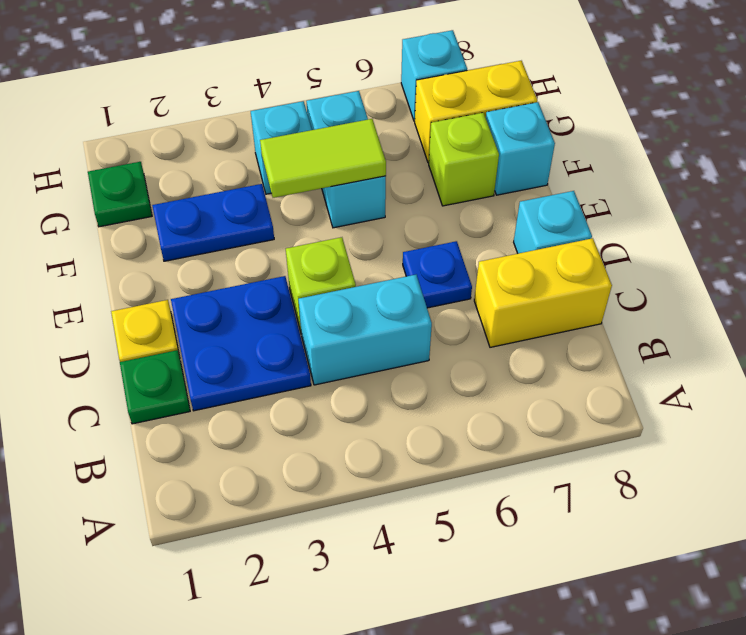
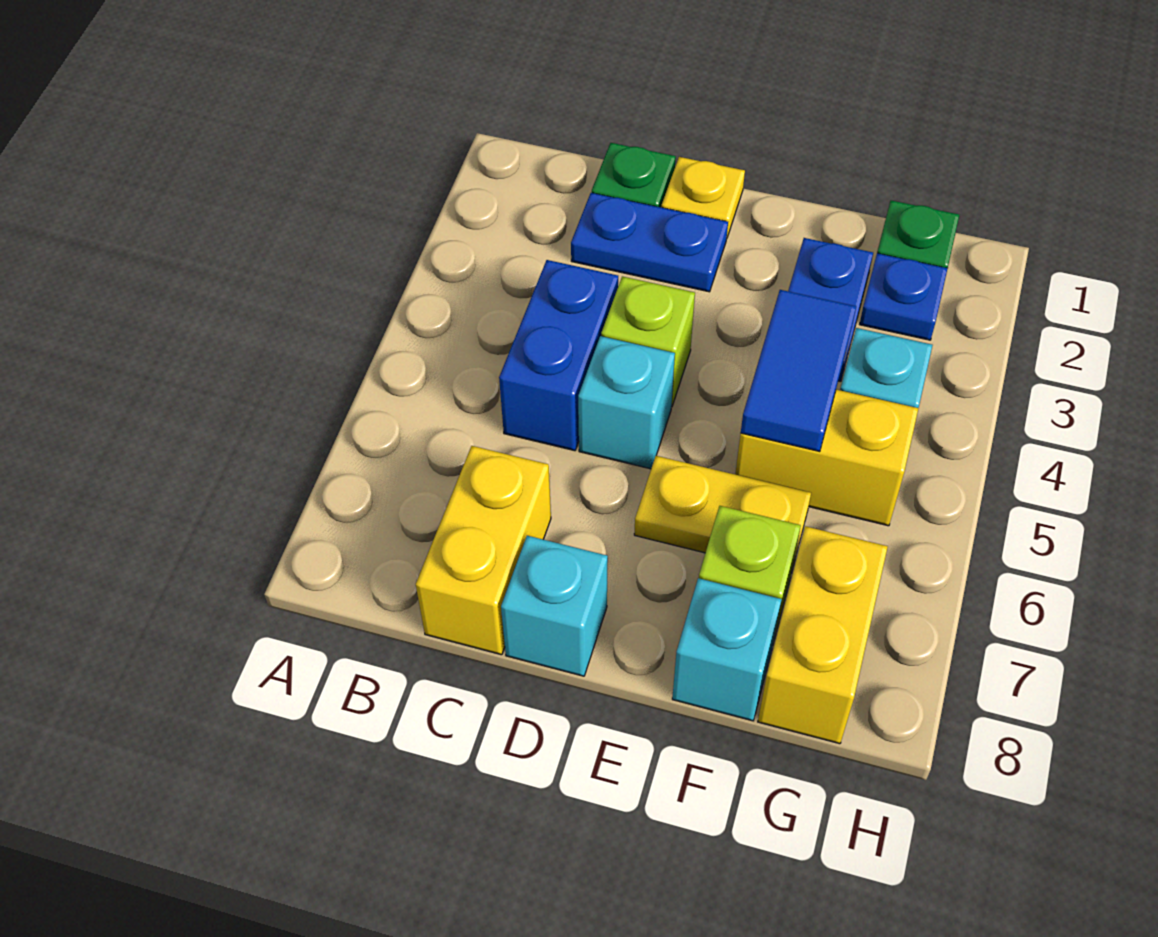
blue plate C2:D3 level 1 -> blue plate C2:D2 level 1
cyan brick C4:C5 level 1 -> blue brick C4:C5 level 1
blue plate D6 level 1 -> blue plate G2 level 1
none -> yellow plate E6:F6 level 1
lime tile F4:F5 level 2 -> blue tile F4:F5 level 2
cyan brick F5:G5 level 1 -> yellow brick F5:G5 level 1
cyan brick H7 level 1 -> cyan brick D5 level 1

